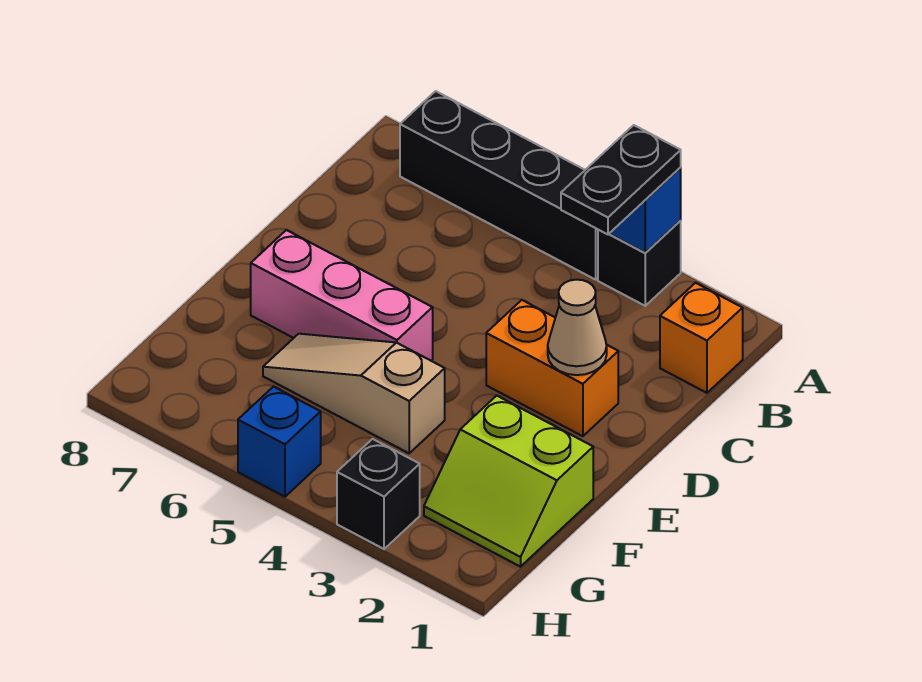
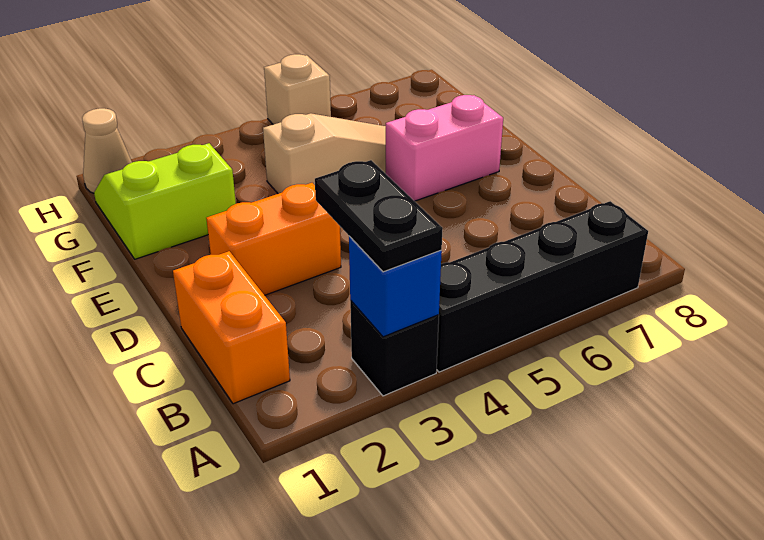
orange brick B1 level 1 -> orange brick B1:C1 level 1
tan cone D2 level 2 -> tan cone H1 level 1
pink brick E5:E7 level 1 -> pink brick E6:E7 level 1
black brick H3 level 1 -> none
blue brick H5 level 1 -> tan brick H5 level 1

